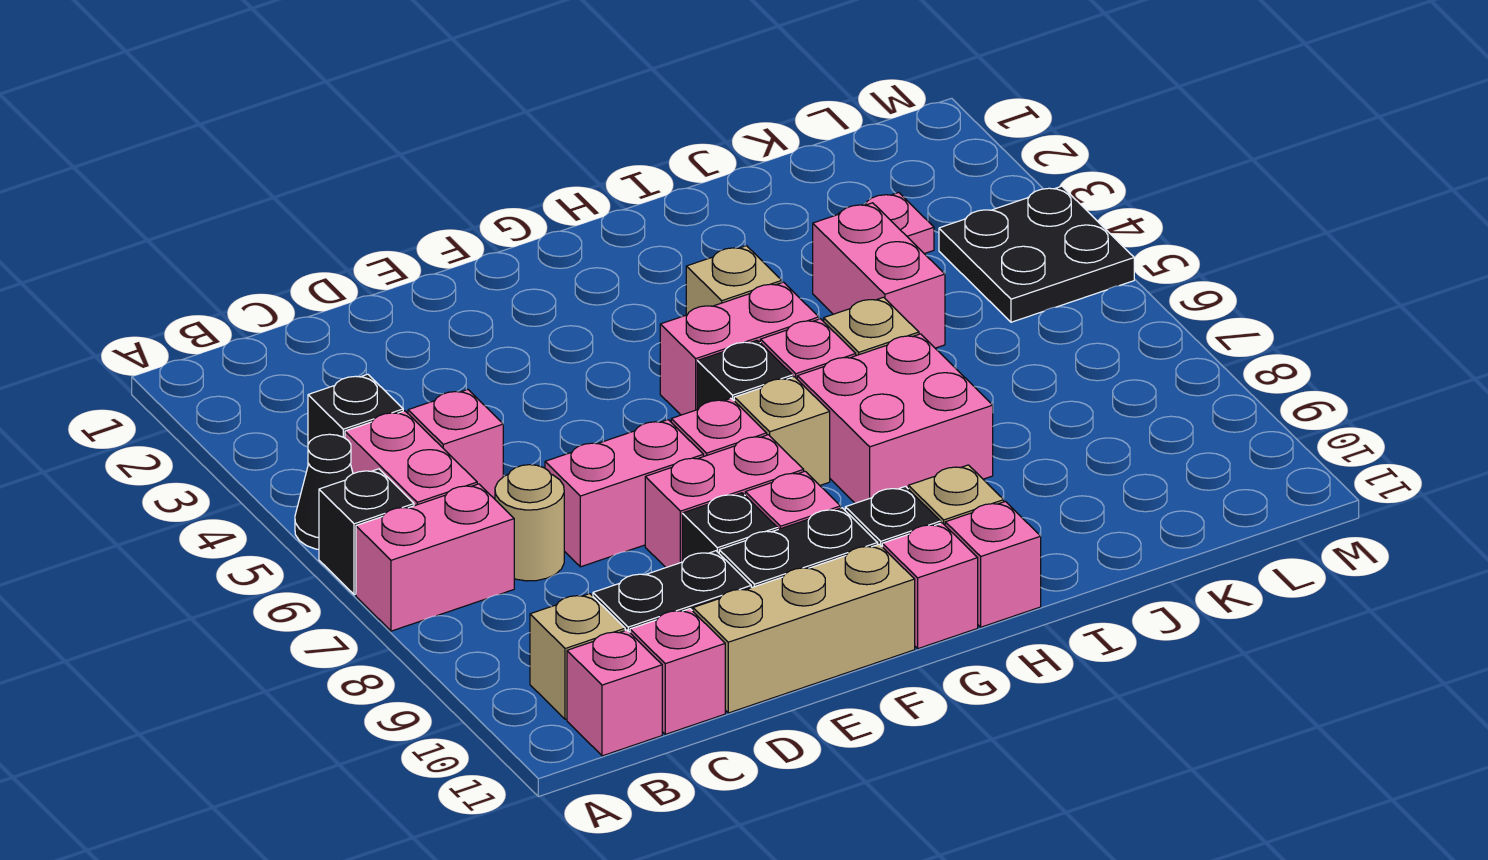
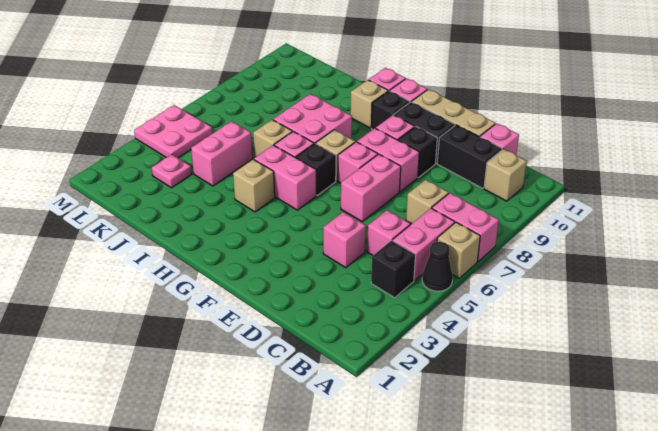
black brick A6 level 1 -> tan brick A6 level 1
pink brick B11 level 1 -> pink brick D4 level 1
tan round brick C7 level 1 -> tan brick C7 level 1
pink brick D7:E7 level 1 -> pink brick E6:E7 level 1
black plate L4:M5 level 1 -> pink plate L4:M5 level 1

